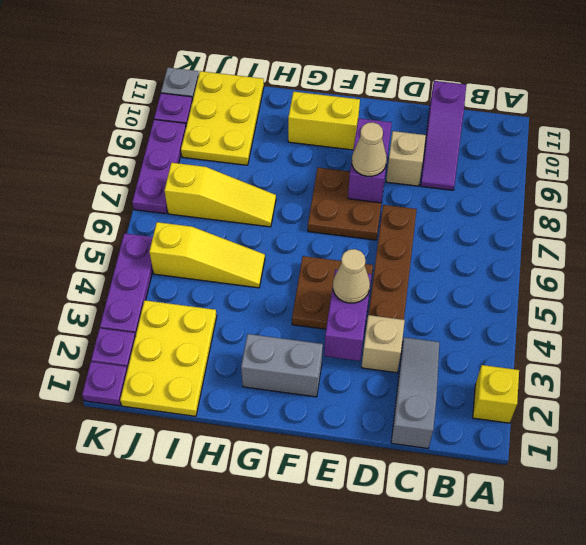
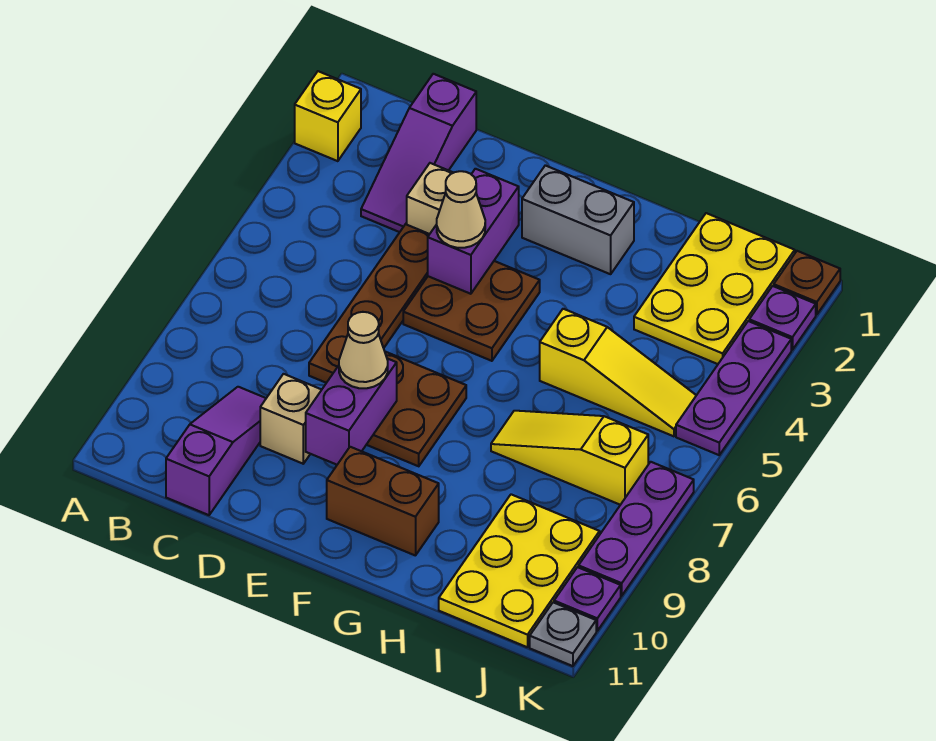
grey slope C1:C3 level 1 top 1 -> purple slope C1:C3 level 1 top 1
yellow brick F10:G10 level 1 -> brown brick F10:G10 level 1
yellow slope H5:J5 level 1 top J -> yellow slope H5:J5 level 1 top H
purple plate K1 level 1 -> brown plate K1 level 1

